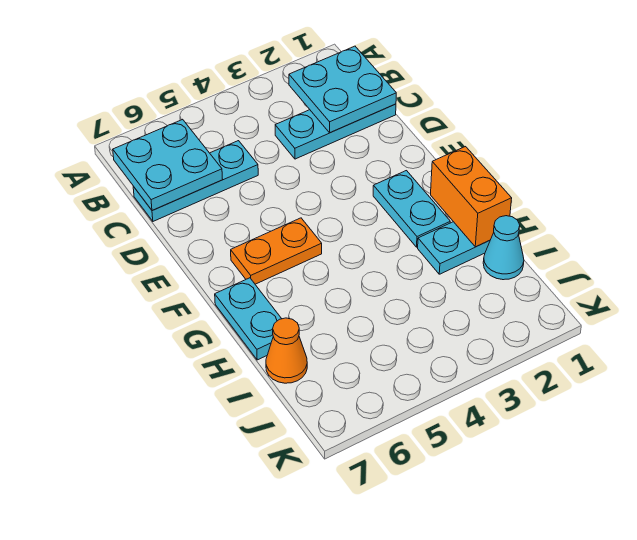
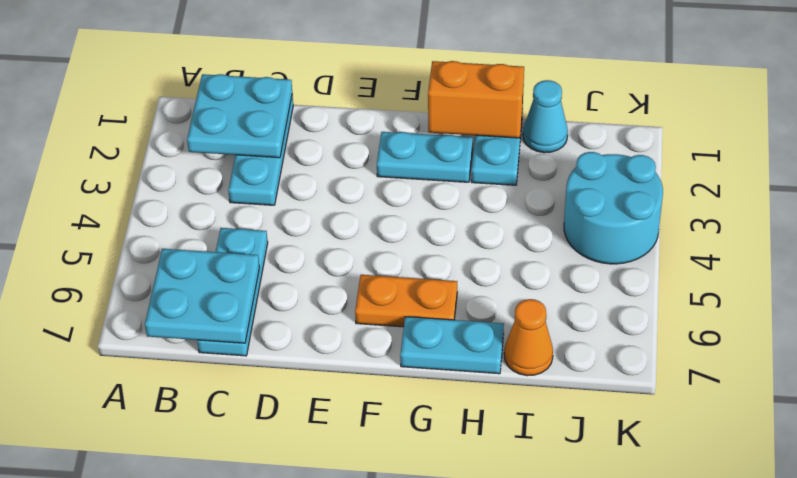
orange plate F5:F6 level 1 -> orange plate F6:G6 level 1
none -> cyan round brick J3:K4 level 1

